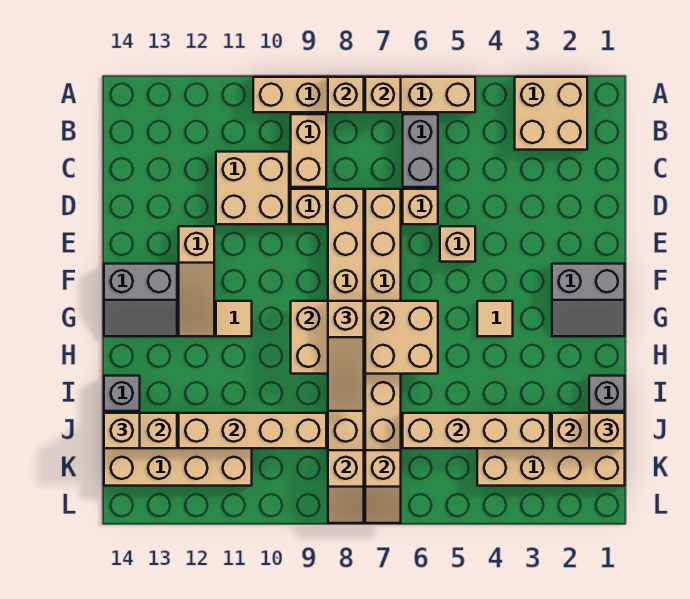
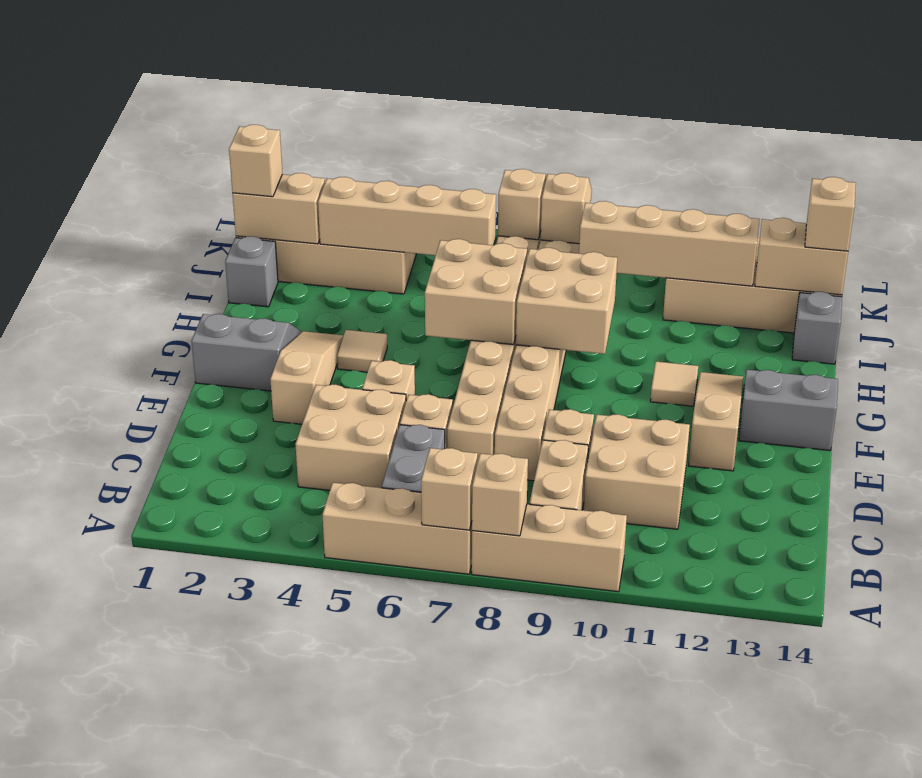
tan brick A2:B3 level 1 -> tan brick C4:D5 level 1
tan slope G8:I8 level 3 top G -> tan slope E3:G3 level 1 top E

